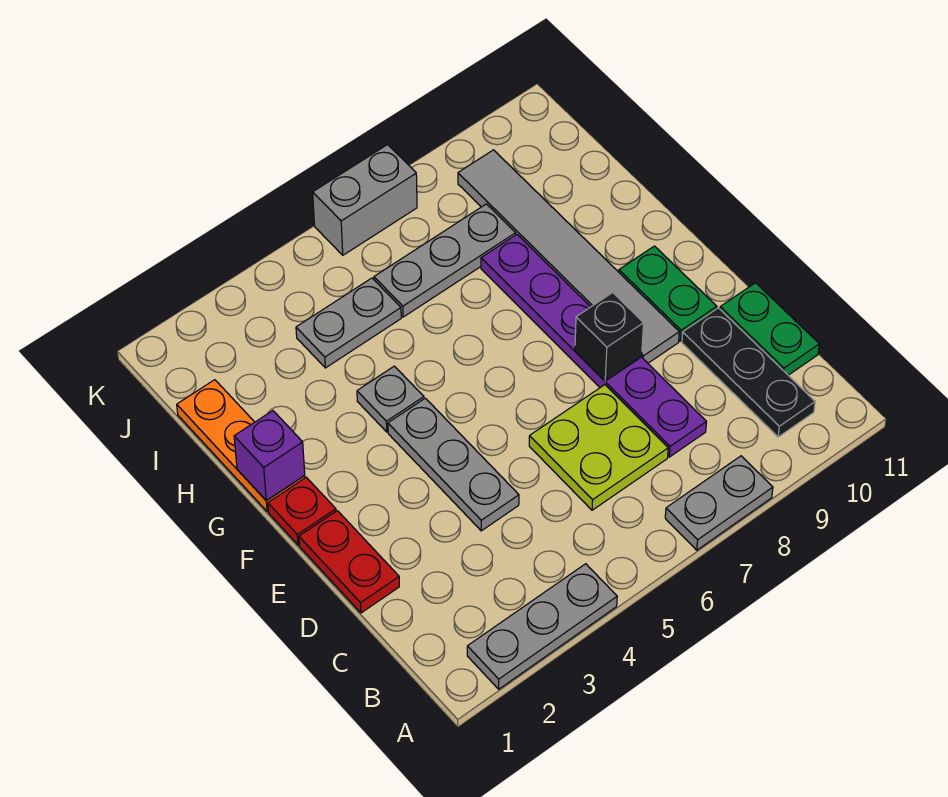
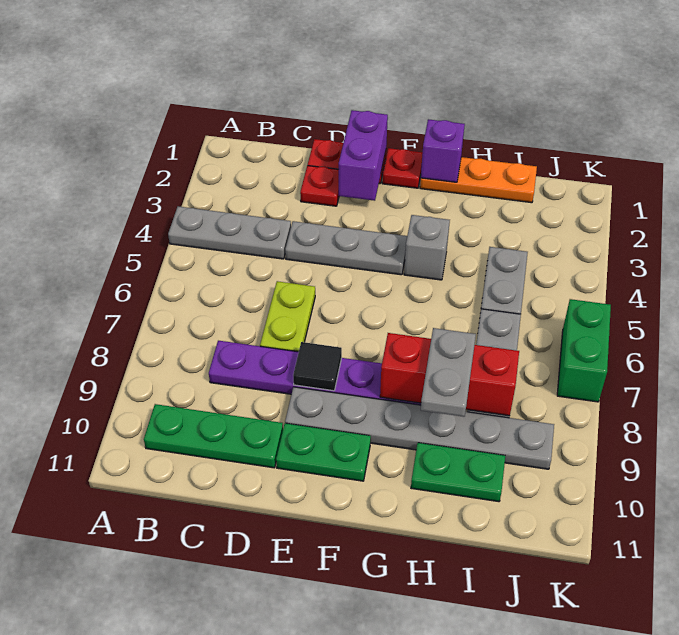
grey plate A2:A4 level 1 -> grey plate A4:C4 level 1
grey plate A7:A8 level 1 -> grey plate H8:H9 level 3
black plate B10:D10 level 1 -> green plate B10:D10 level 1
lime plate C6:D7 level 1 -> lime plate D6:D7 level 1
green plate C11:D11 level 1 -> green plate H10:I10 level 1
none -> red plate D2 level 1
none -> purple brick E1:E2 level 2
black brick E8 level 2 -> black tile E8 level 2
grey tile E9:J9 level 1 -> grey plate E9:J9 level 1
grey plate G4 level 1 -> grey brick G4 level 1
none -> red brick G8:I8 level 2
grey brick K6:K7 level 1 -> green brick K6:K7 level 1

